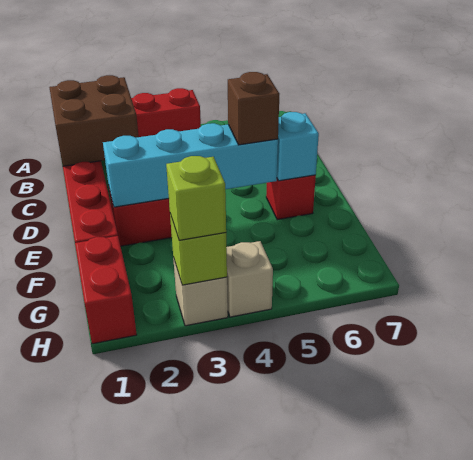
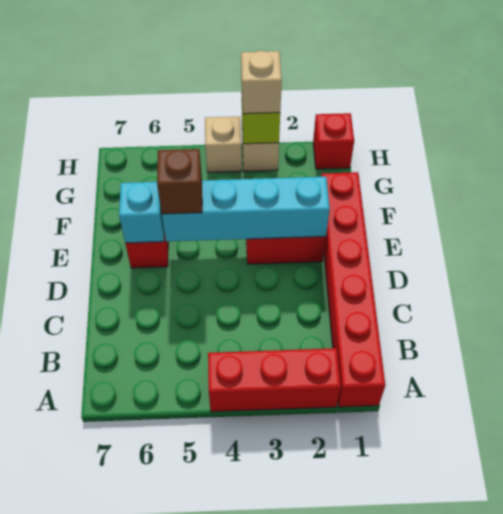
brown brick B1:C2 level 2 -> none
red brick G1:H1 level 1 -> red brick H1 level 1
lime brick H3 level 3 -> tan brick H3 level 3

